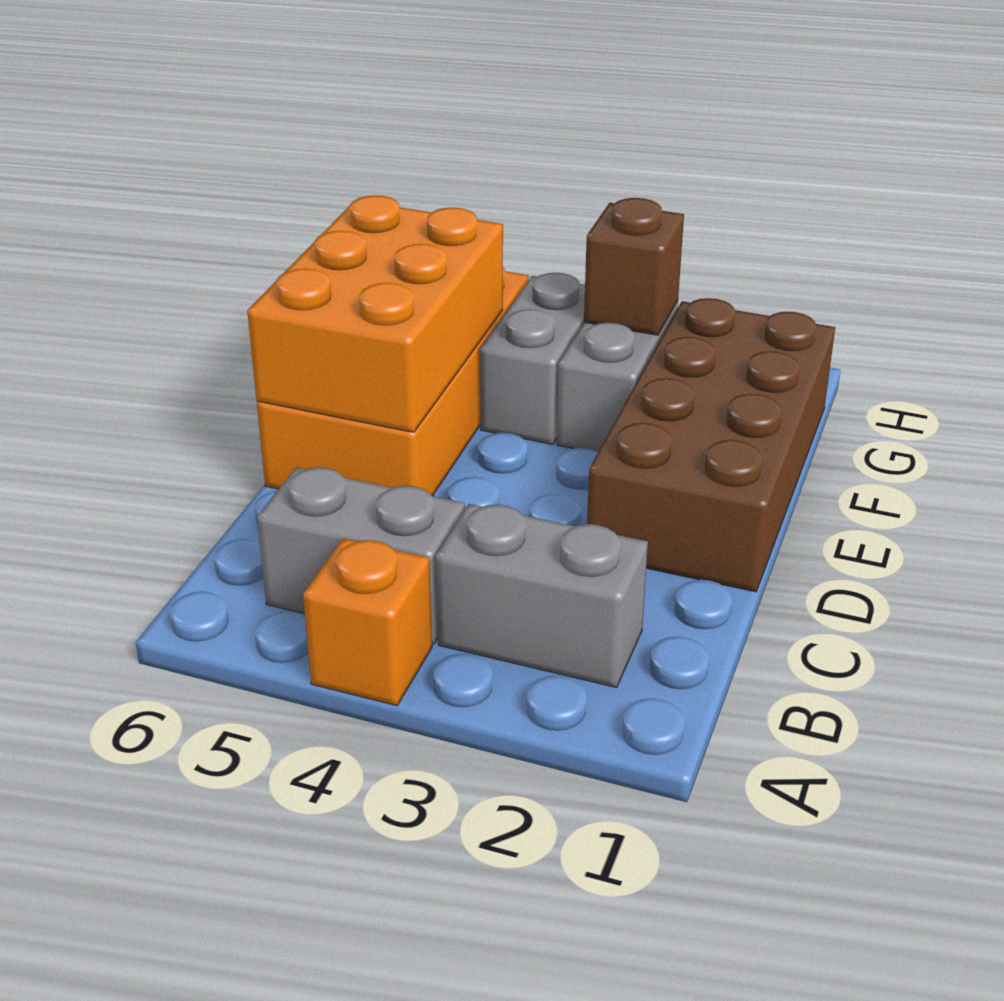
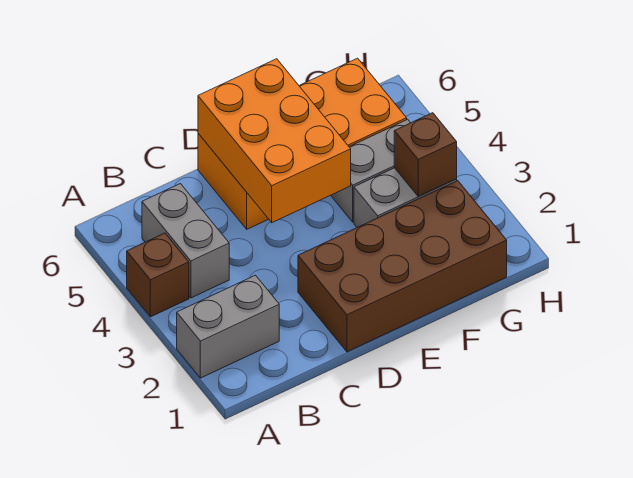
orange brick A4 level 1 -> brown brick A4 level 1
grey brick B2:B3 level 1 -> grey brick A2:B2 level 1
orange brick D5:F6 level 2 -> orange brick D4:E6 level 2

